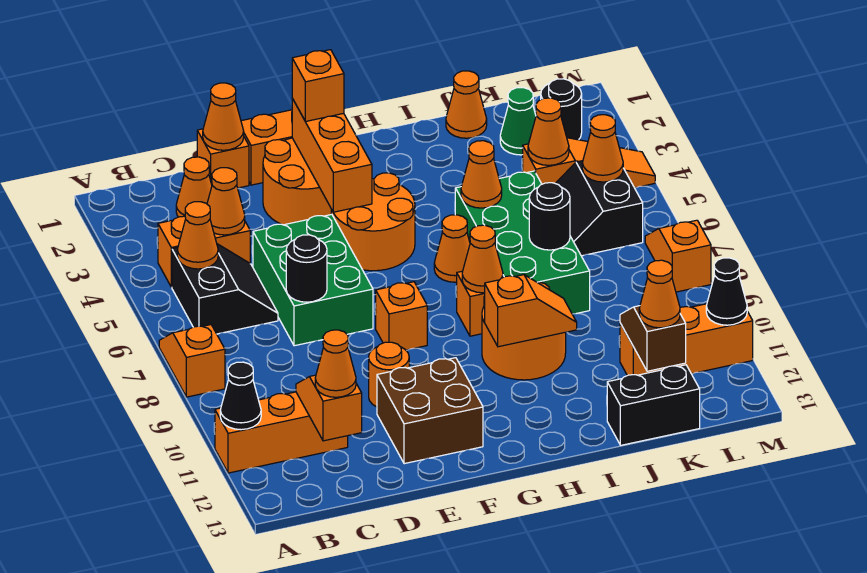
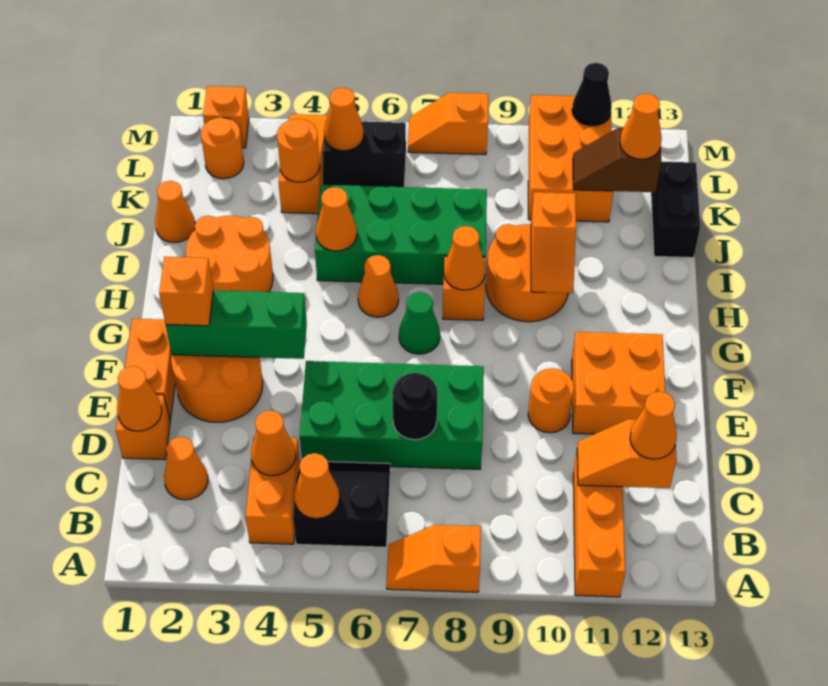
black cone A11 level 2 -> none
green brick D5:E7 level 1 -> green brick D5:E8 level 1
brown brick E11:F12 level 1 -> orange brick E11:F12 level 1
orange brick F2:F4 level 2 -> green brick F2:F4 level 2
orange round brick F4:G5 level 1 -> orange round brick H2:I3 level 1
orange brick F8 level 1 -> orange brick M2 level 1
orange slope H10:I10 level 2 top H -> orange slope H10:I10 level 2 top I
black round brick J7 level 2 -> none
green cone K2 level 1 -> green cone G7 level 1
orange cone K4 level 2 -> orange round brick K4 level 2
orange brick K11:M11 level 1 -> orange brick K10:M11 level 1
black round brick L2 level 1 -> orange round brick L2 level 1

